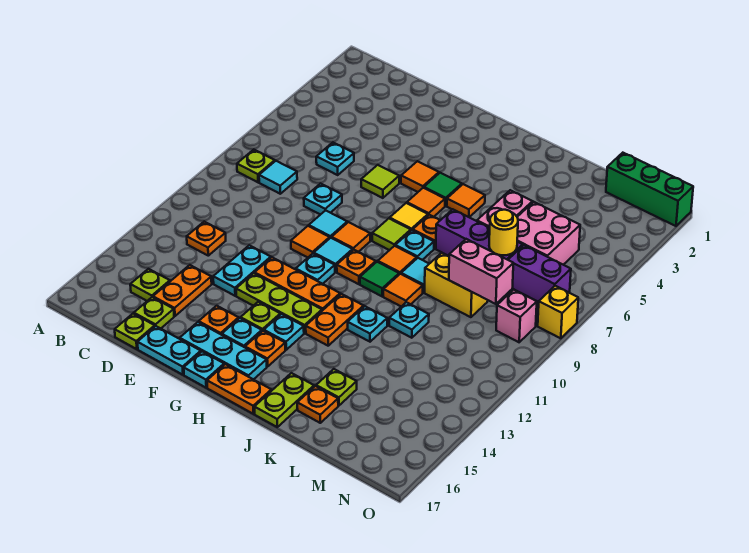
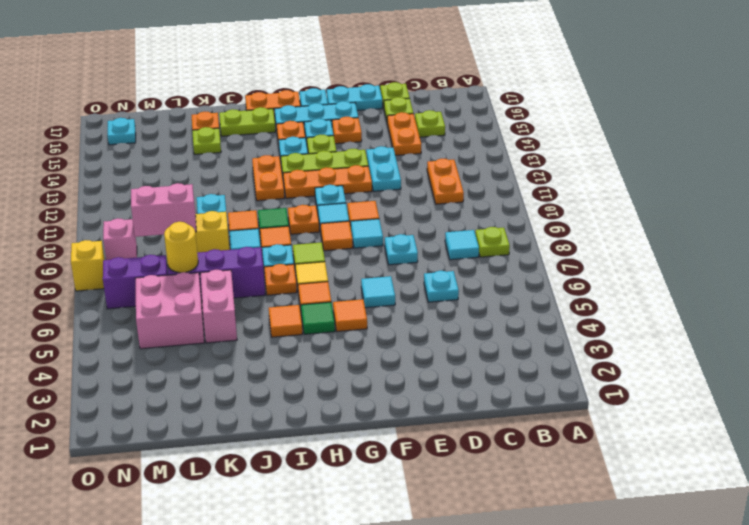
orange plate C12 level 1 -> orange plate C11:C12 level 1
lime tile F6 level 1 -> cyan tile F6 level 1
cyan plate J12 level 1 -> cyan plate N16 level 1
lime plate J16:J17 level 1 -> lime plate I16:J16 level 1
green brick M1:O1 level 1 -> none

